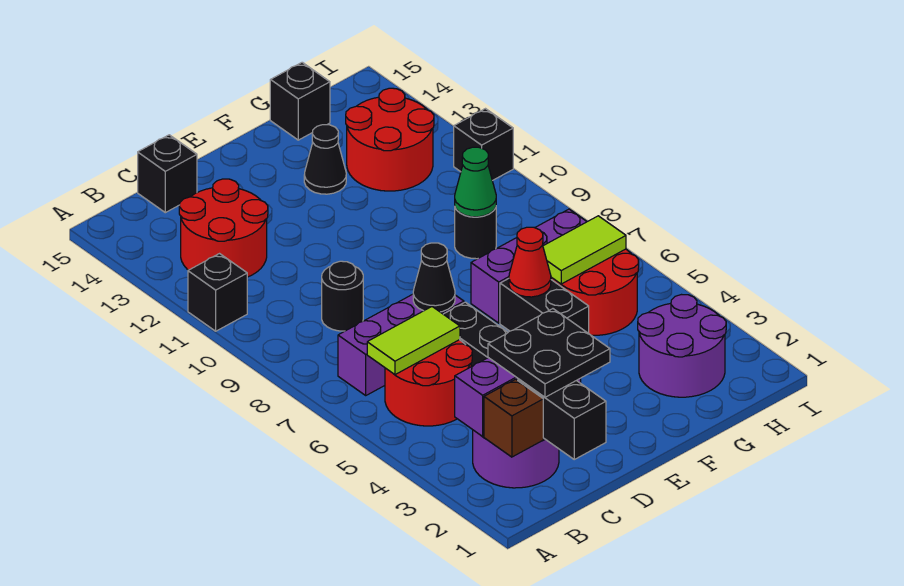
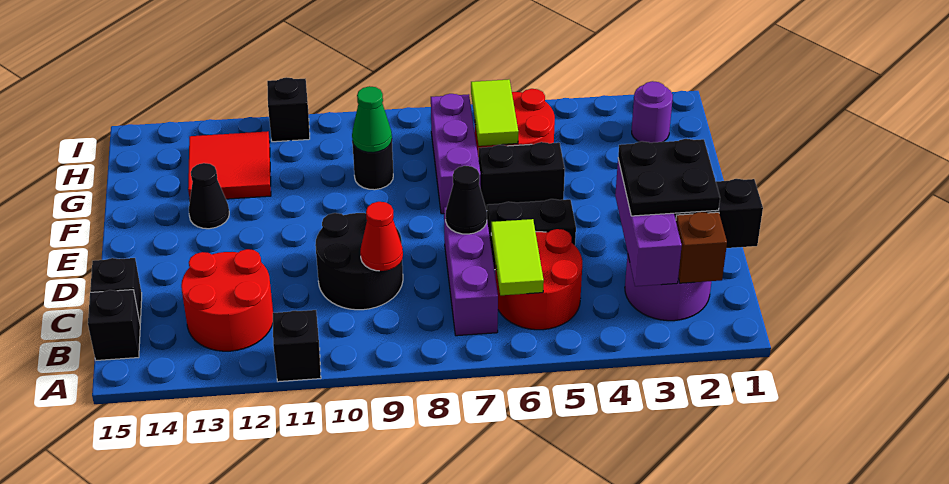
black round brick C9 level 1 -> black round brick C9:D10 level 1
red cone F6 level 2 -> red cone C9 level 2
purple round brick G2:H3 level 1 -> purple round brick H2 level 1
red round brick G12:H13 level 1 -> red tile G12:H13 level 1
black brick G15 level 1 -> black brick B15 level 1

